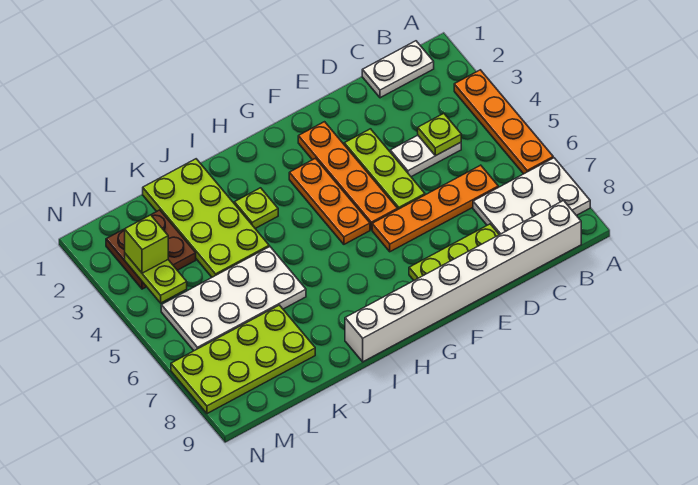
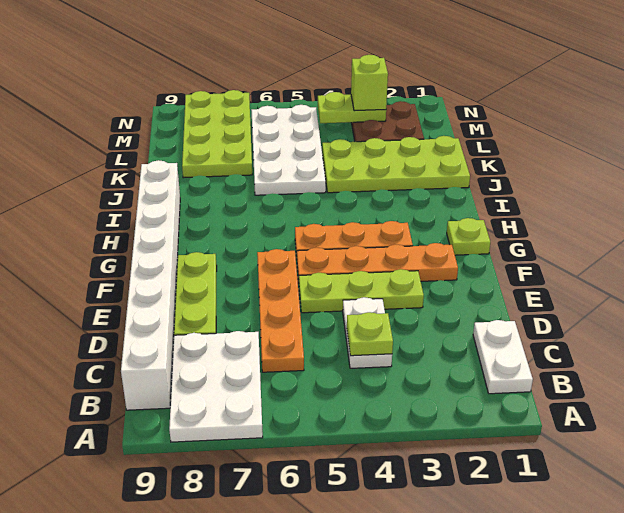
orange plate A3:A6 level 1 -> none
lime plate I3 level 1 -> lime plate G1 level 1

